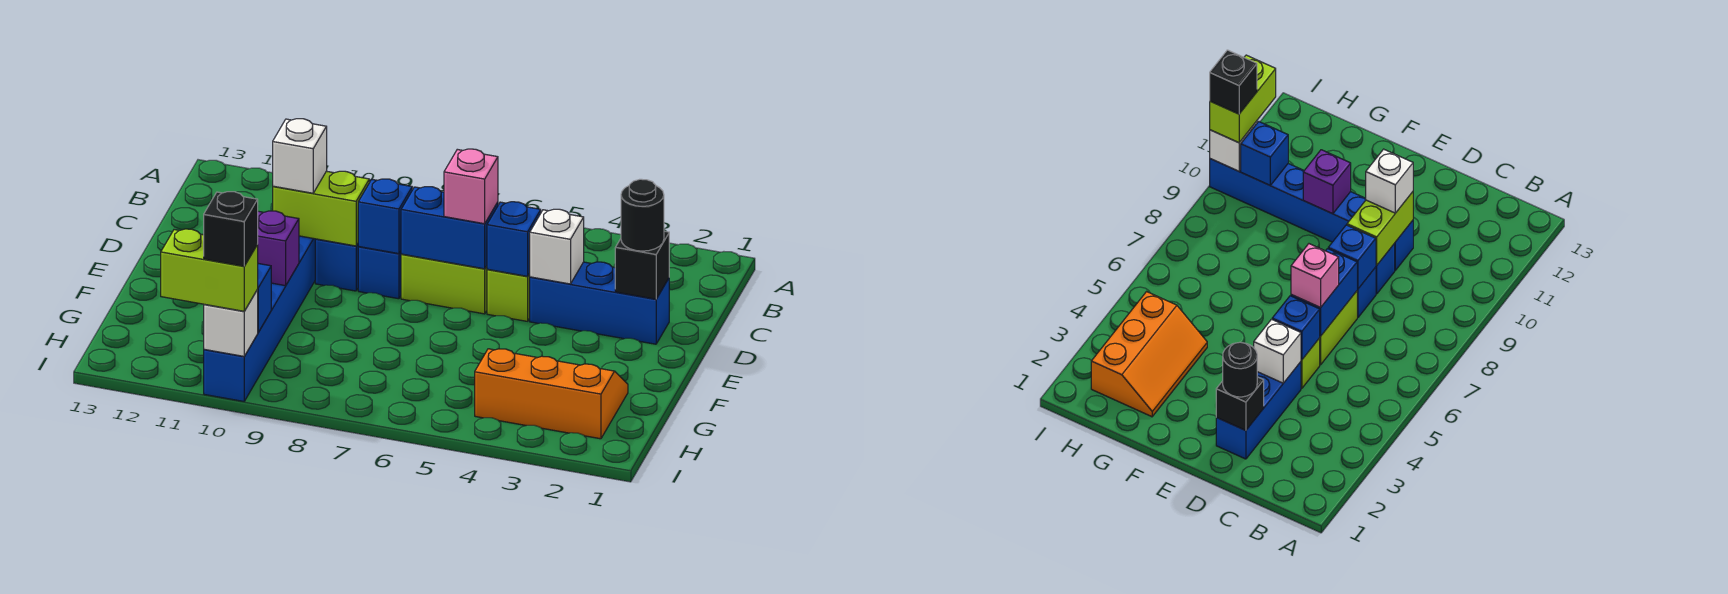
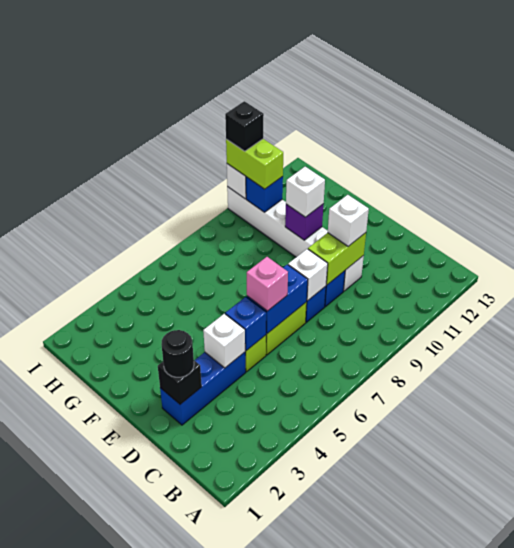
blue brick D8 level 2 -> white brick D8 level 2
blue brick D10:I10 level 1 -> white brick D10:I10 level 1
none -> white brick F10 level 3
orange slope G2:H4 level 1 top H -> none
lime brick I10:I11 level 3 -> lime brick H10:I10 level 3

